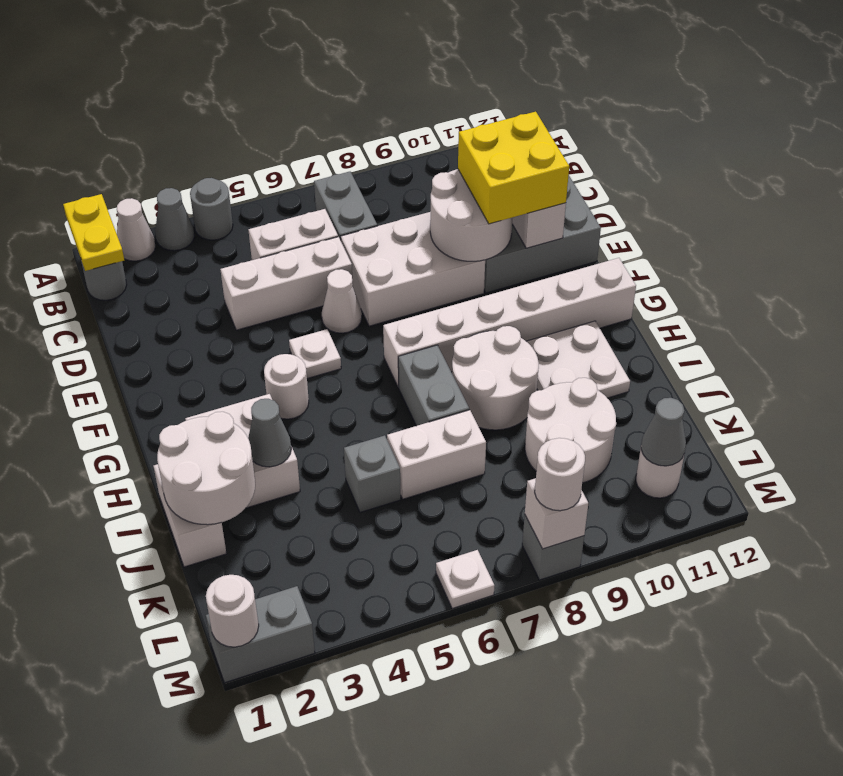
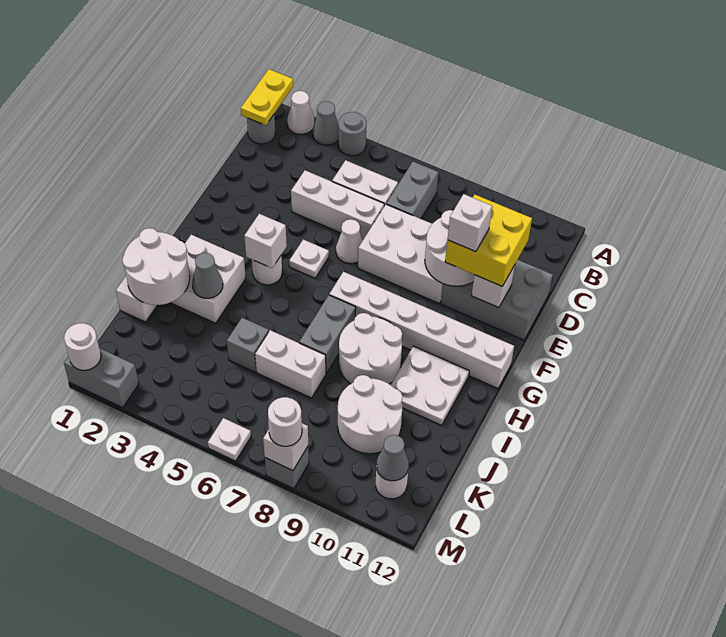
none -> white brick E10 level 4
none -> white brick G4 level 2

